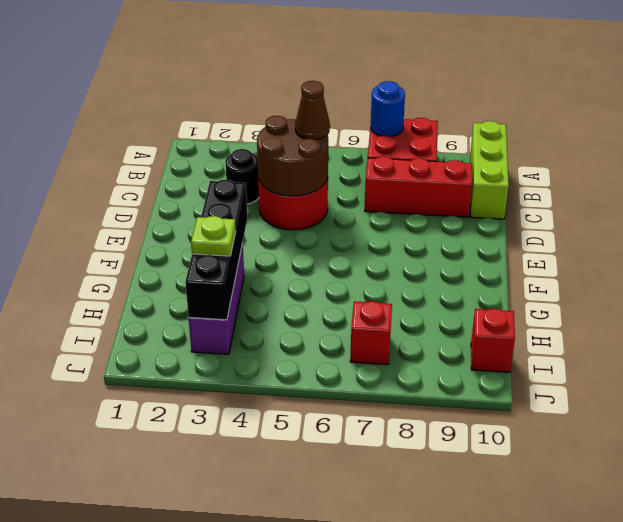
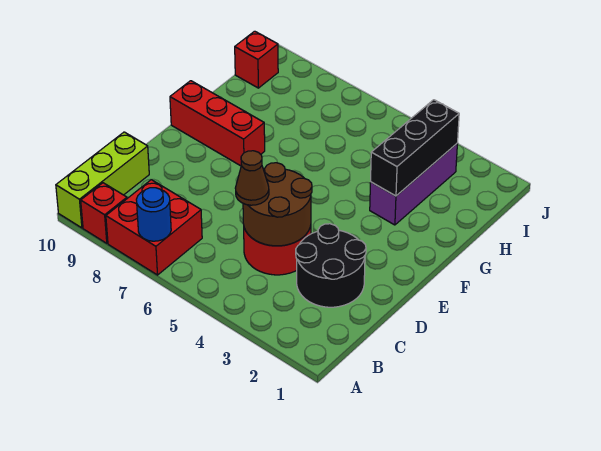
black round brick C3 level 1 -> black round brick C2:D3 level 1
red brick C7:C9 level 1 -> red brick F8:F10 level 1
black brick F3:I3 level 2 -> black brick G3:I3 level 2
lime plate H3 level 3 -> none
red brick I7 level 1 -> red brick A9 level 1

